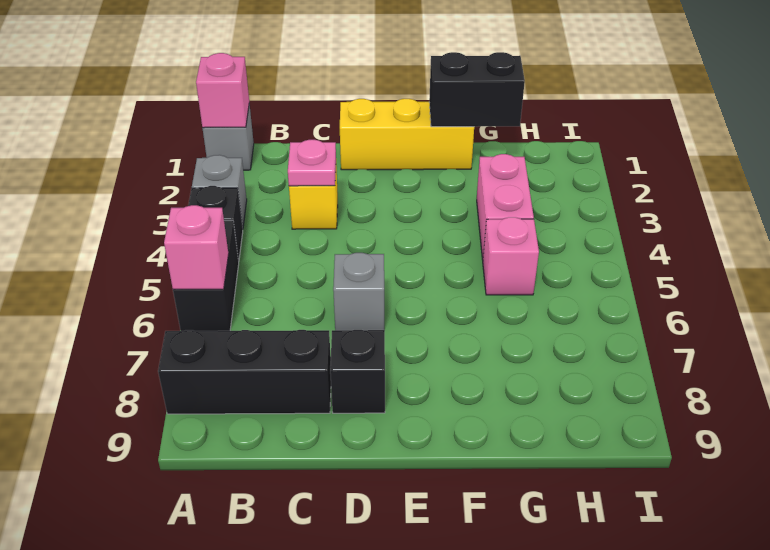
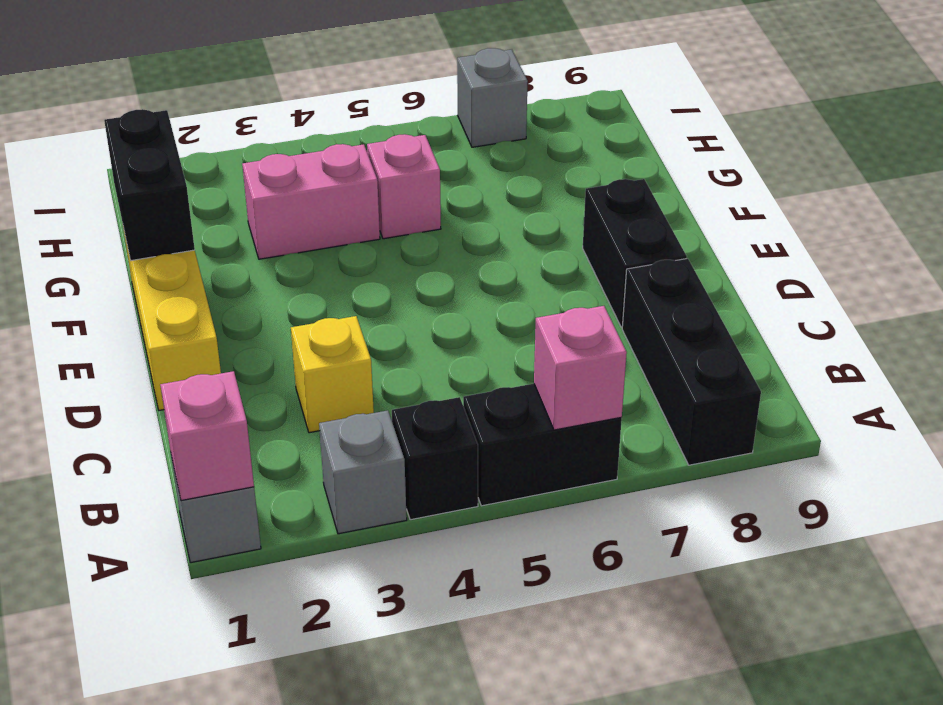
pink plate C3 level 2 -> none
grey brick D6 level 1 -> grey brick I7 level 1
black brick D8 level 1 -> black brick D8:E8 level 1

